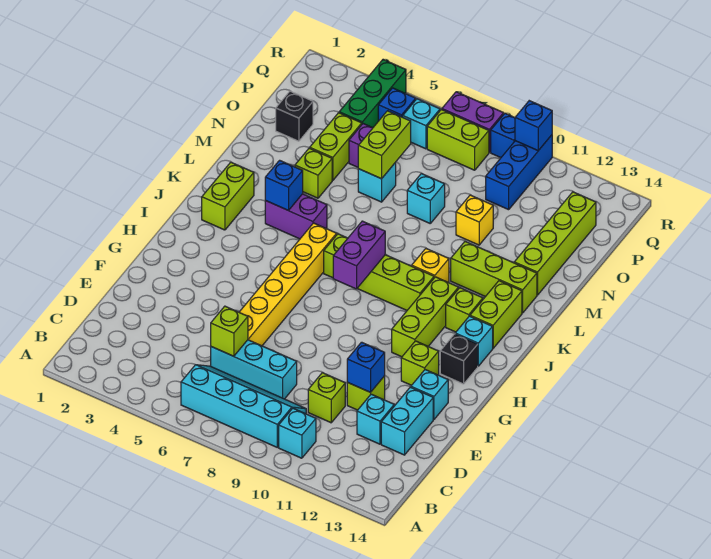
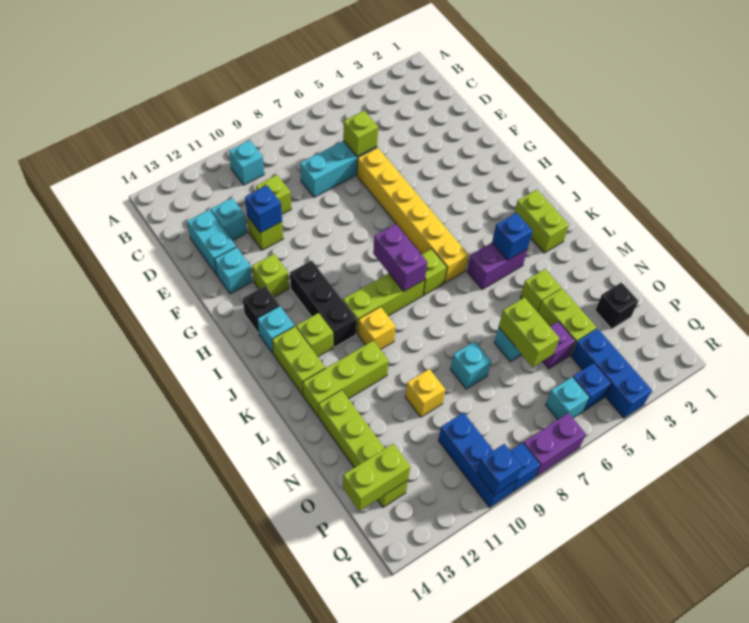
cyan slope B6:C9 level 1 top B -> none
lime brick H11:J11 level 1 -> black brick H11:J11 level 1
green brick P4:R4 level 1 -> blue brick P4:R4 level 1
lime brick Q7:Q8 level 1 -> lime brick P13:P14 level 2

